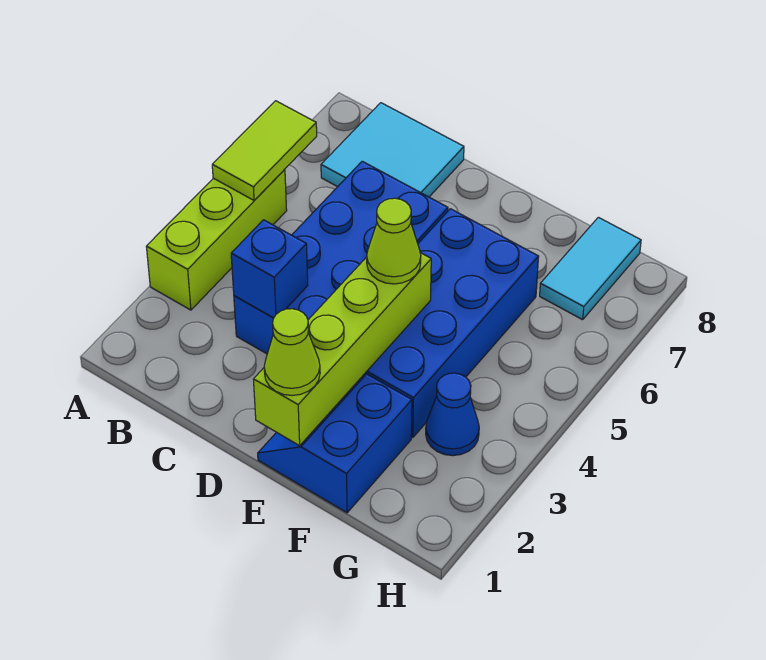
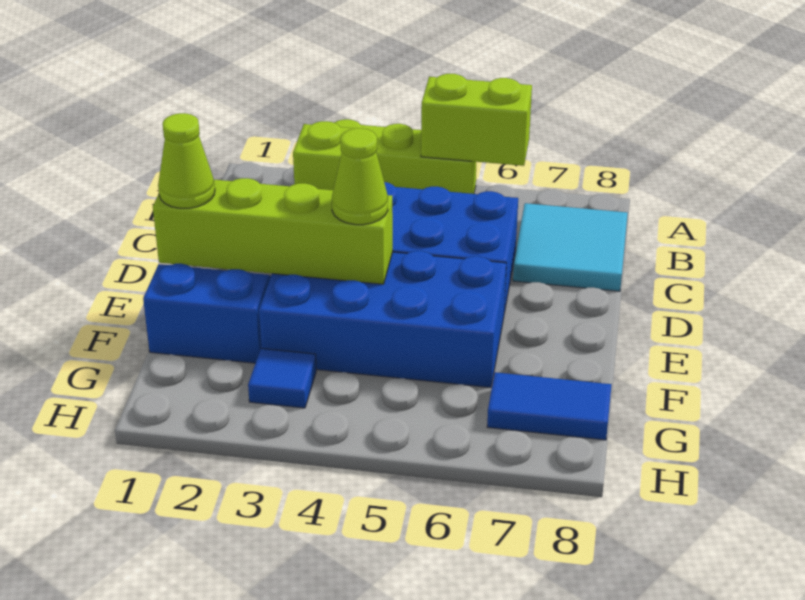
lime tile A5:A6 level 2 -> lime brick A5:A6 level 2
blue brick C3 level 2 -> lime brick C3 level 2
blue cone G3 level 1 -> blue tile G3 level 1
cyan tile G7:G8 level 1 -> blue tile G7:G8 level 1

